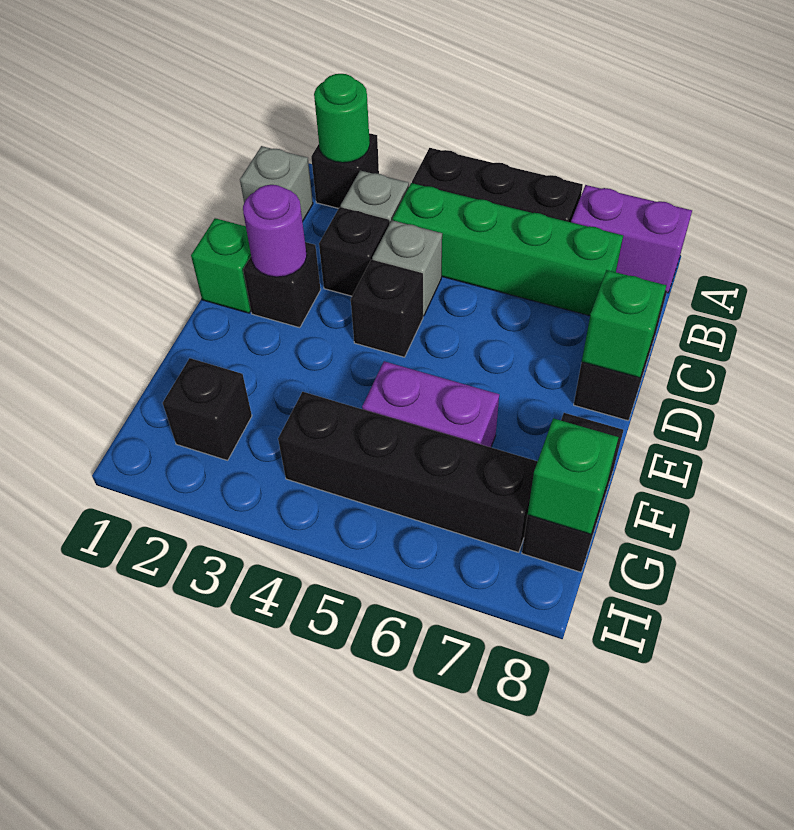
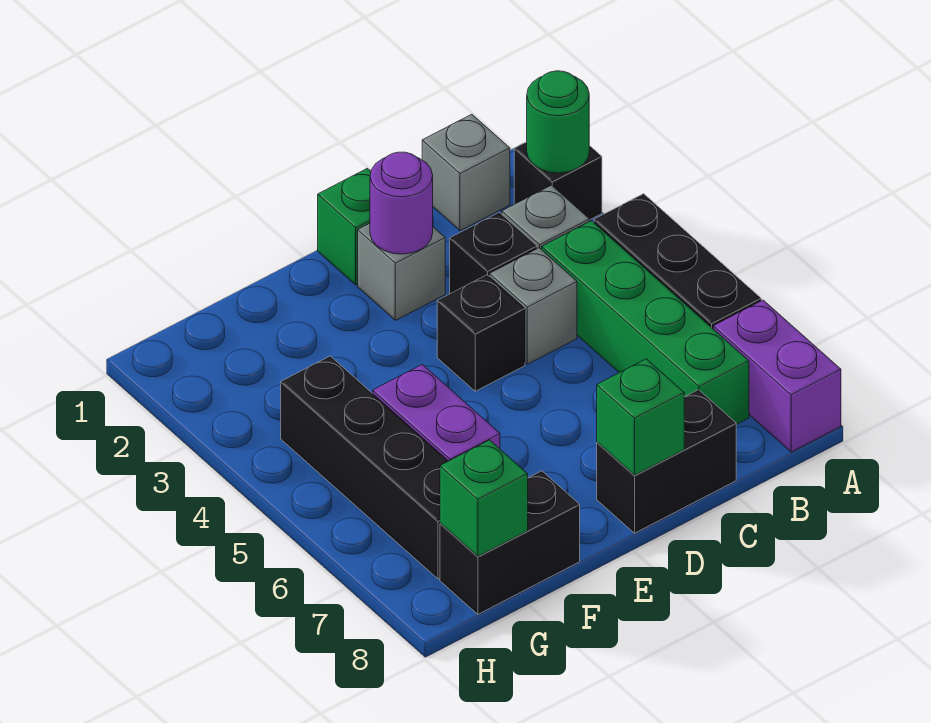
black brick D2 level 1 -> grey brick D2 level 1
black brick G2 level 1 -> none

